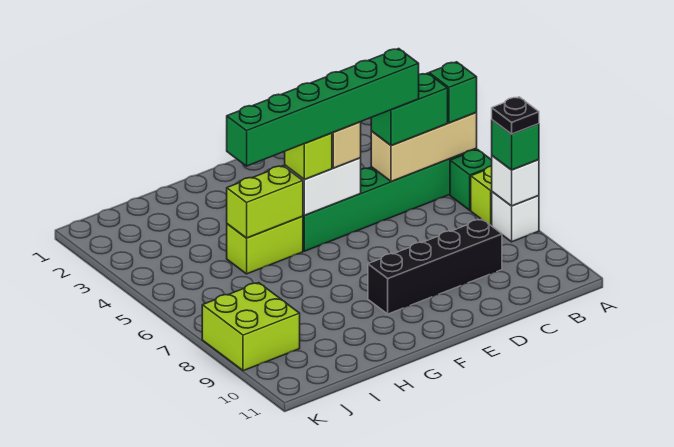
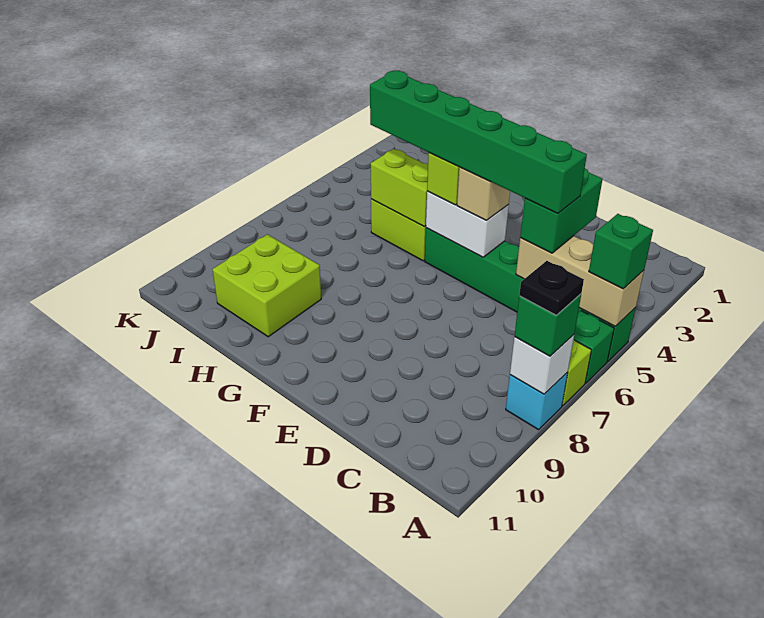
white brick A8 level 1 -> cyan brick A8 level 1
green brick B5:C5 level 3 -> green brick C4:C5 level 3
black brick C9:F9 level 1 -> none
lime brick J8:K9 level 1 -> lime brick H9:I10 level 1

